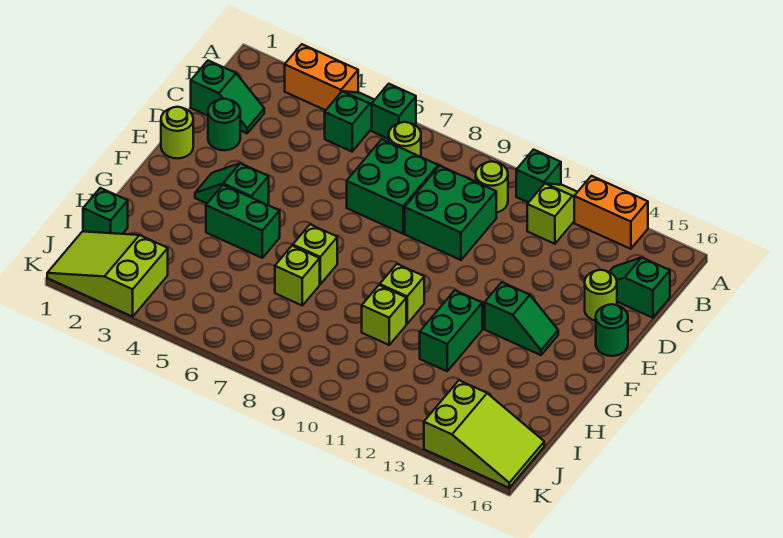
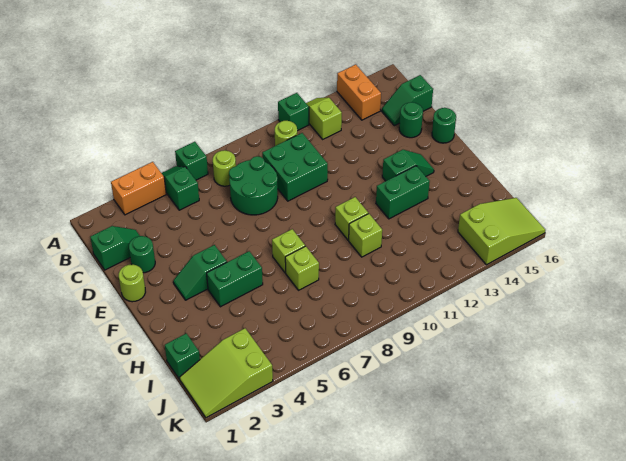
orange brick A13:A14 level 1 -> orange brick A14:B14 level 1
green brick C7:D8 level 1 -> green round brick C7:D8 level 1
lime round brick D15 level 1 -> green round brick D15 level 1
green brick G12:H12 level 1 -> green brick G12:G13 level 1

